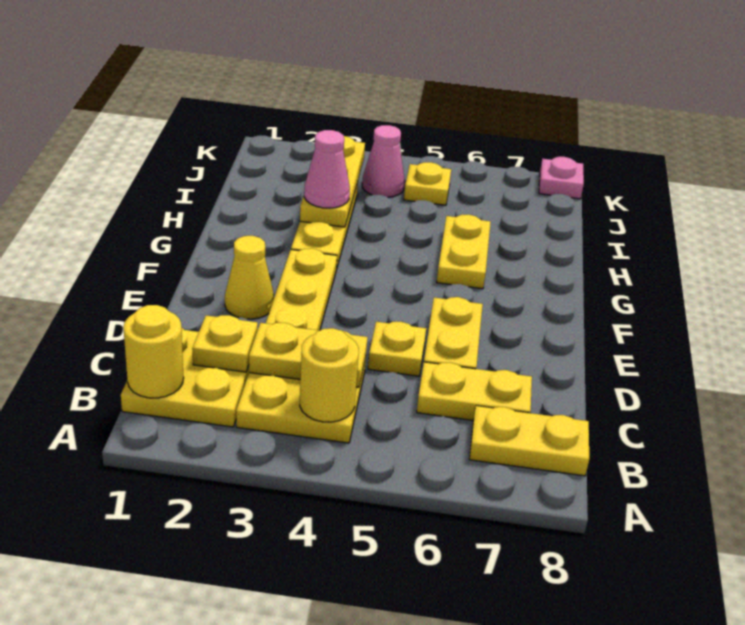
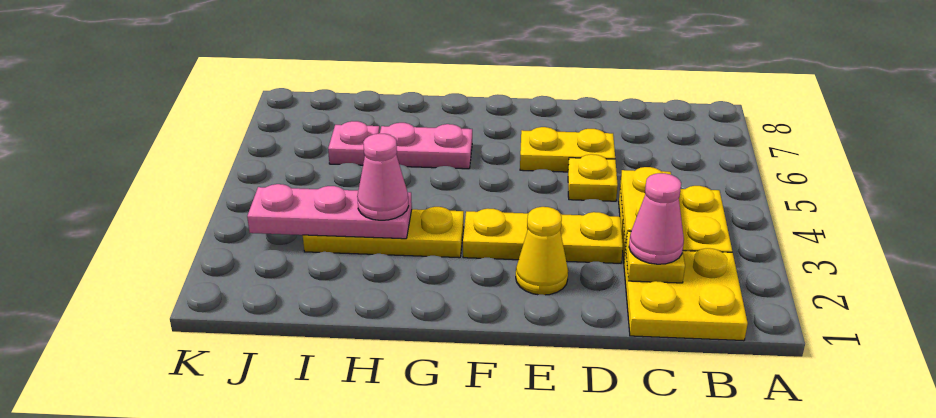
yellow round brick B1 level 2 -> none
yellow round brick B4 level 2 -> none
yellow plate B7:B8 level 1 -> none
yellow plate C6:C7 level 1 -> none
yellow plate G6:H6 level 1 -> pink plate G6:H6 level 1
yellow plate H3:J3 level 2 -> pink plate H3:J3 level 2
pink cone J4 level 1 -> pink cone C2 level 3
yellow plate J5 level 1 -> none
pink plate K8 level 1 -> pink plate I6 level 1

